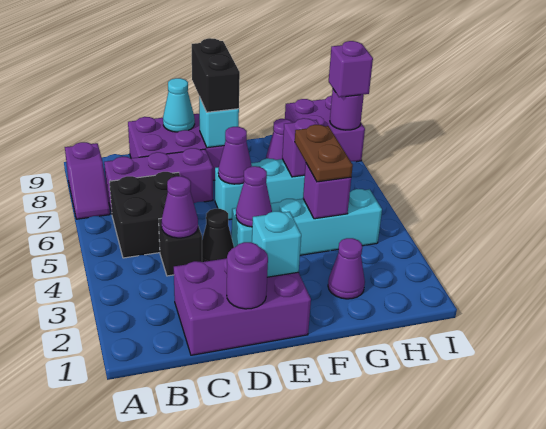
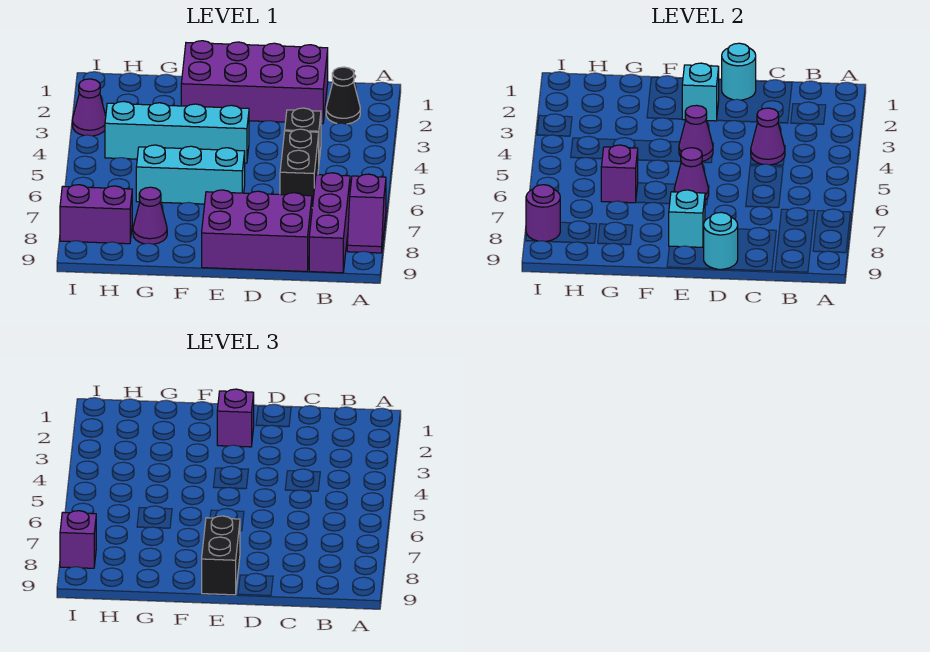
purple slope A7:A8 level 1 top 8 -> purple slope A7:A8 level 1 top 7
black brick B5:C6 level 1 -> black brick C5:C6 level 1
purple brick B7:D7 level 1 -> purple brick B7:B9 level 1
purple brick C1:E2 level 1 -> purple brick C1:F2 level 1
purple round brick D1 level 2 -> cyan round brick D1 level 2
black cone D4 level 1 -> black cone B2 level 1
cyan cone D9 level 2 -> cyan round brick D9 level 2
purple cone G2 level 1 -> purple cone I3 level 1
purple brick G4 level 2 -> purple brick E2 level 3
brown plate G4:G5 level 3 -> none
purple brick H8:I9 level 1 -> purple brick H8:I8 level 1

